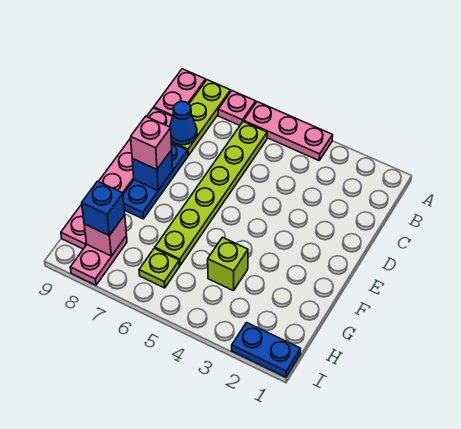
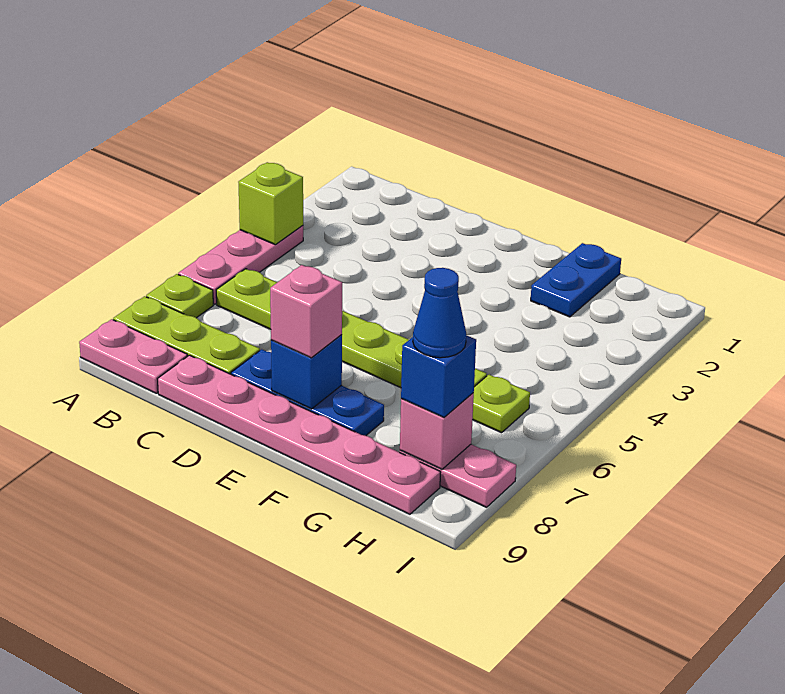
pink plate A7 level 1 -> lime plate A7 level 1
blue cone C8 level 2 -> blue cone H8 level 4
lime brick G4 level 1 -> lime brick A4 level 2
blue plate I1:I2 level 1 -> blue plate G1:G2 level 1

